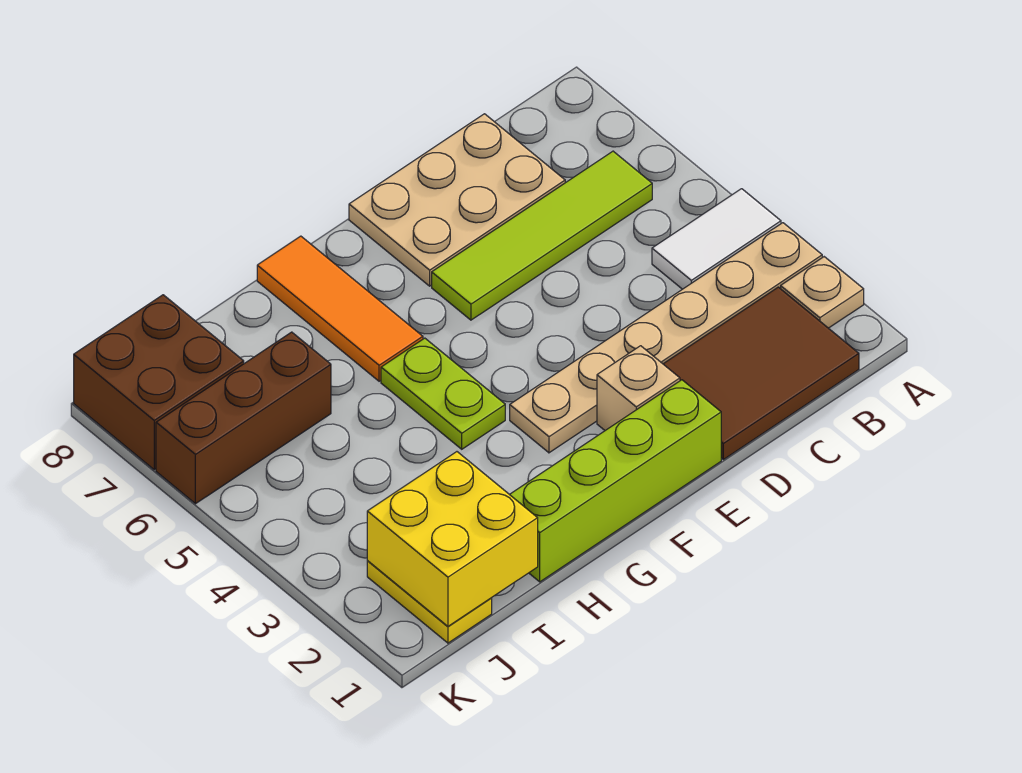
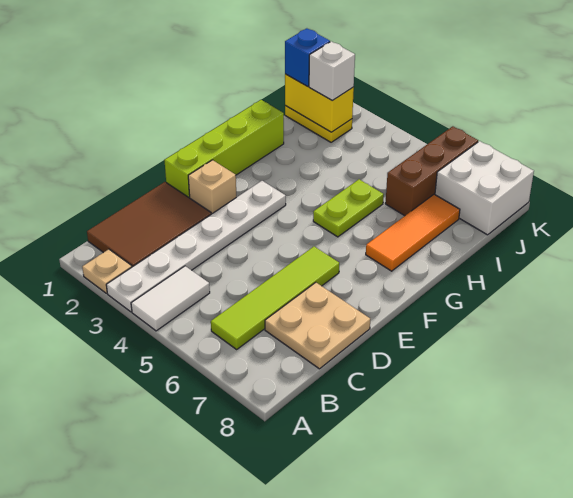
tan plate A3:F3 level 1 -> white plate A3:F3 level 1
tan plate C7:E8 level 1 -> tan plate C7:D8 level 1
lime plate G4:G5 level 1 -> lime plate G5:H5 level 1
orange tile G6:G8 level 1 -> orange tile G7:I7 level 1
yellow brick I1:J2 level 2 -> yellow brick J1:J2 level 2
none -> blue brick J1 level 3
none -> white brick J2 level 3
brown brick J7:K8 level 1 -> white brick J7:K8 level 1

